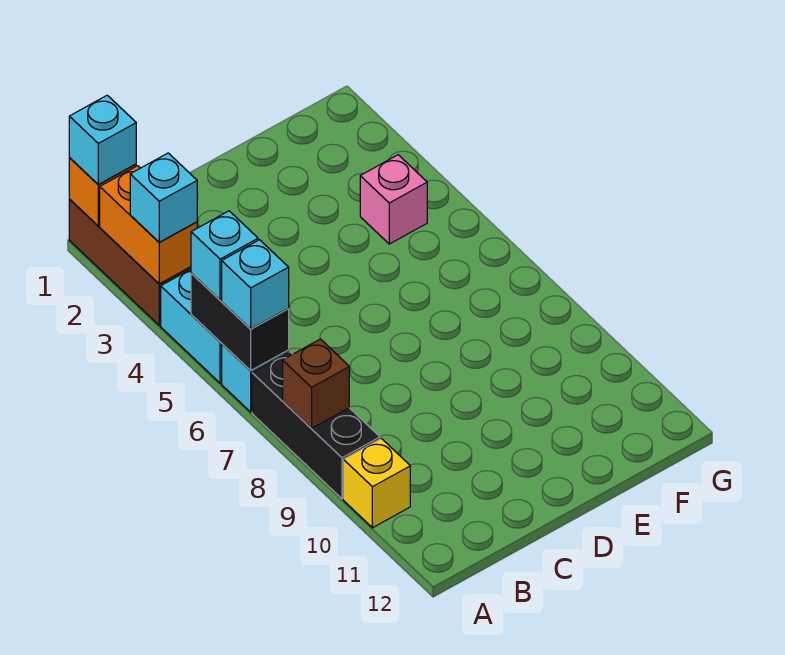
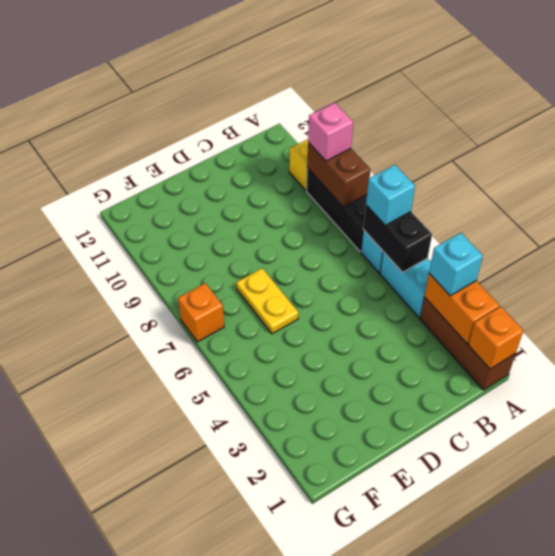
cyan brick A1 level 3 -> none
cyan brick A5 level 3 -> none
brown brick A8 level 2 -> brown brick A8:A9 level 2
none -> yellow plate E6:E7 level 1
pink brick F4 level 1 -> pink brick A9 level 3
none -> orange brick G7 level 1

